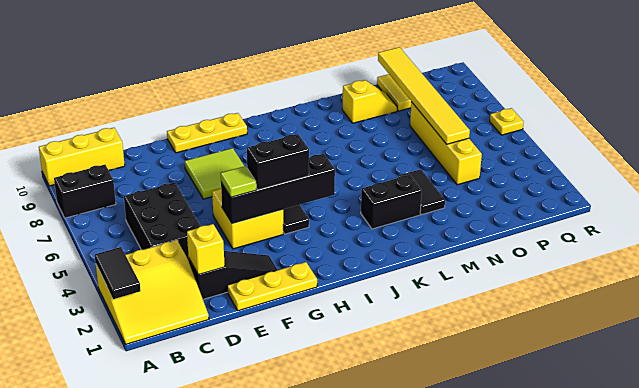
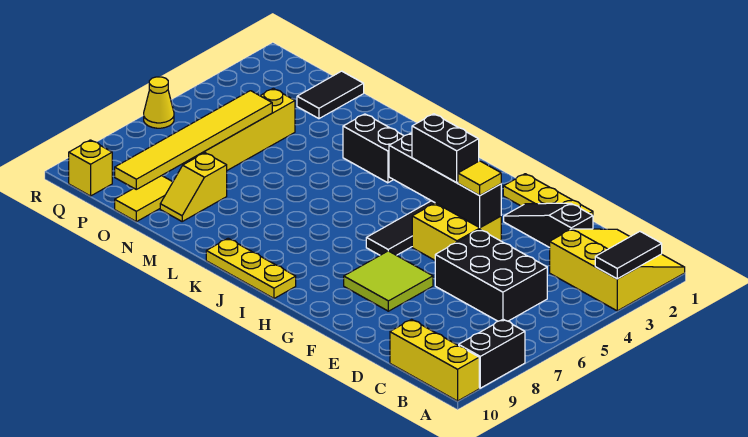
black brick A8:B8 level 1 -> black brick A8:A9 level 1
black brick C4:D6 level 1 -> black brick C5:E6 level 1
yellow brick D2 level 2 -> yellow brick Q10 level 1
lime tile F4 level 3 -> yellow tile F4 level 3
yellow plate F10:H10 level 1 -> yellow plate I10:K10 level 1
black tile M3:M4 level 1 -> black tile O1:O2 level 1
yellow slope M9:N9 level 1 top M -> yellow slope N8:N9 level 1 top 8
yellow plate R6 level 1 -> yellow cone R6 level 1

